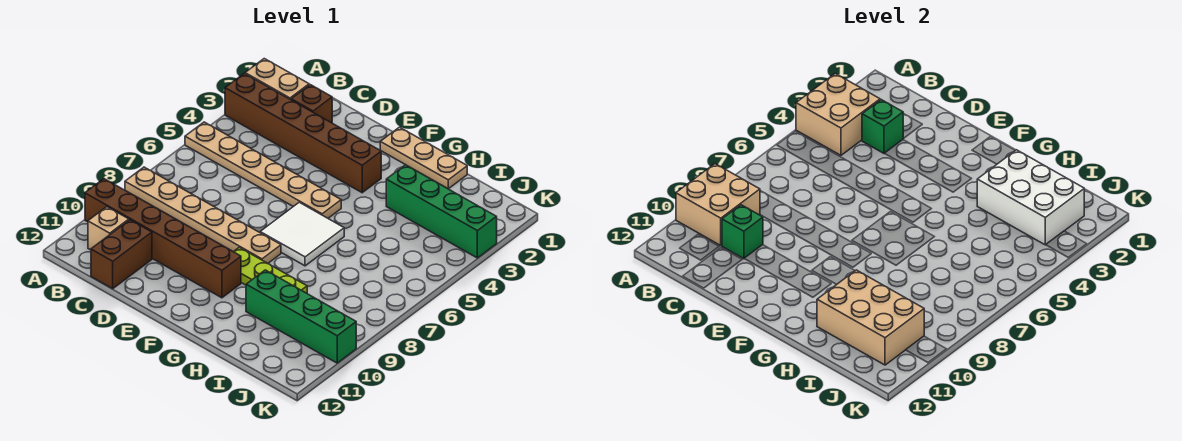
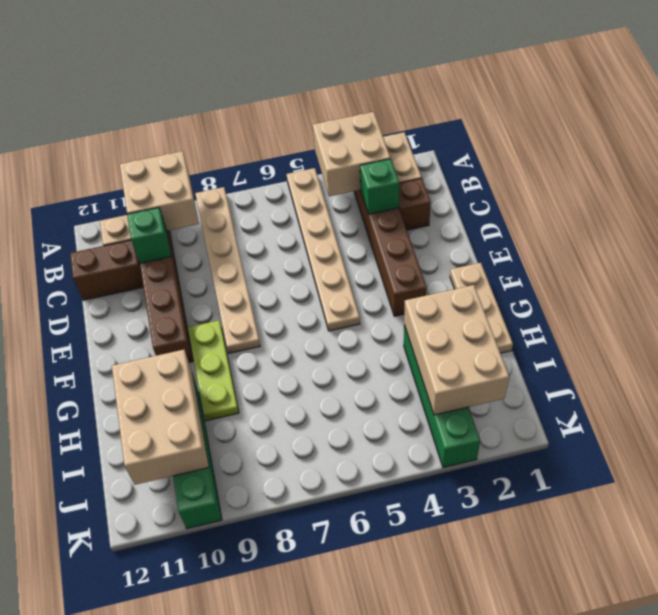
white tile F6:G7 level 1 -> none
white brick H2:J3 level 2 -> tan brick H2:J3 level 2

